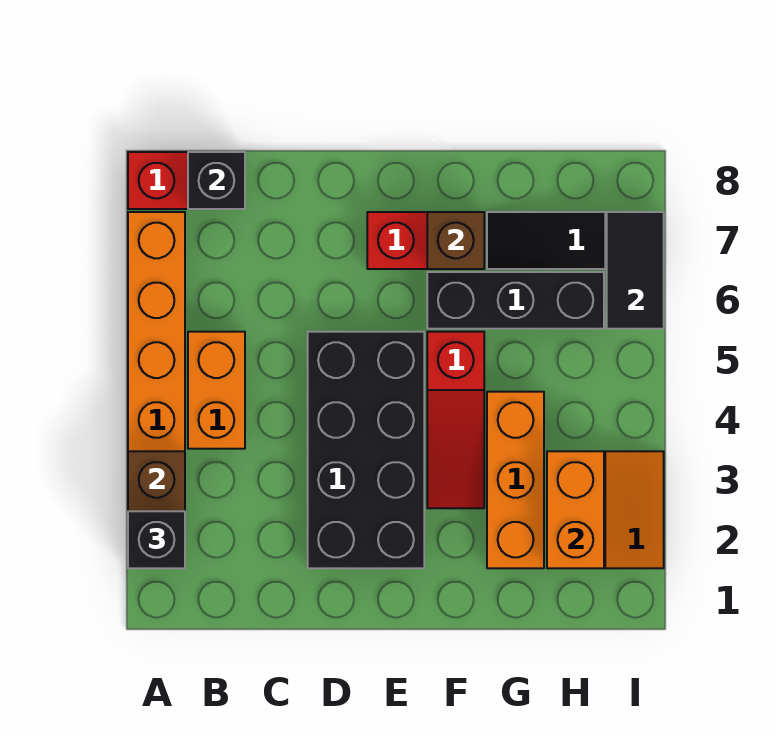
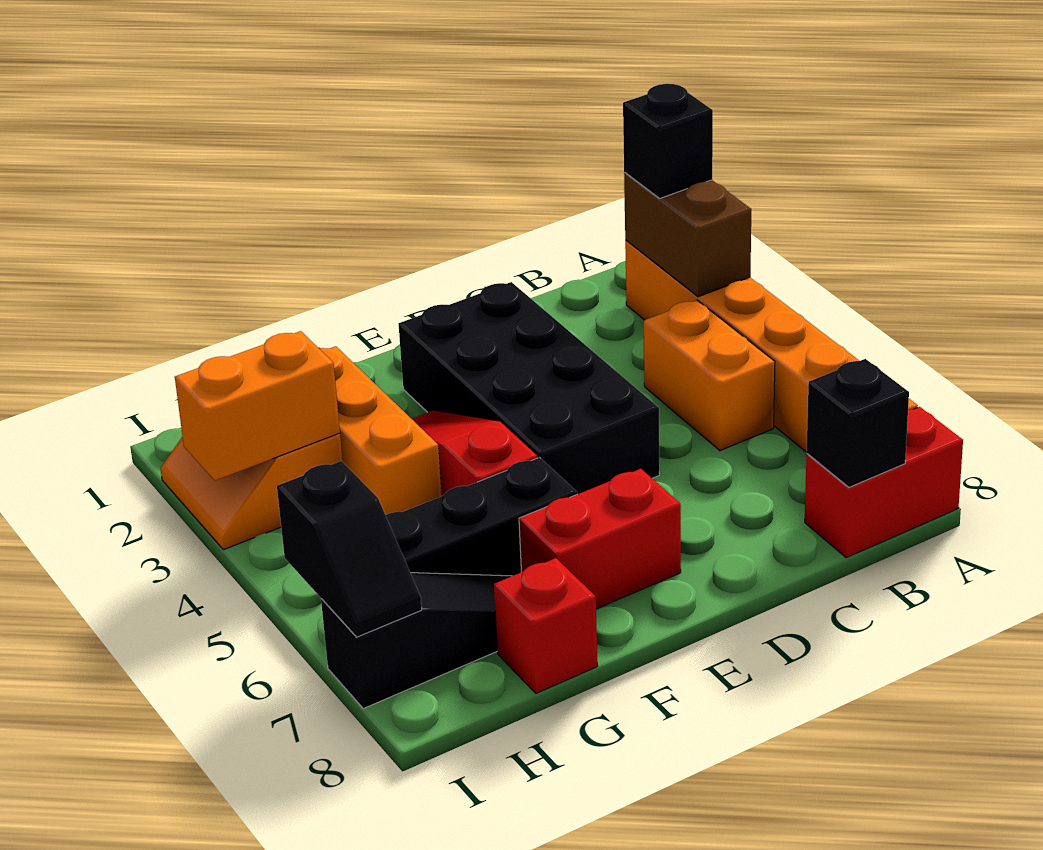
brown brick F7 level 2 -> none
none -> red brick G8 level 1
orange brick H2:H3 level 2 -> orange brick H3:I3 level 2
black tile I6:I7 level 2 -> black slope I6:I7 level 2 top 6

